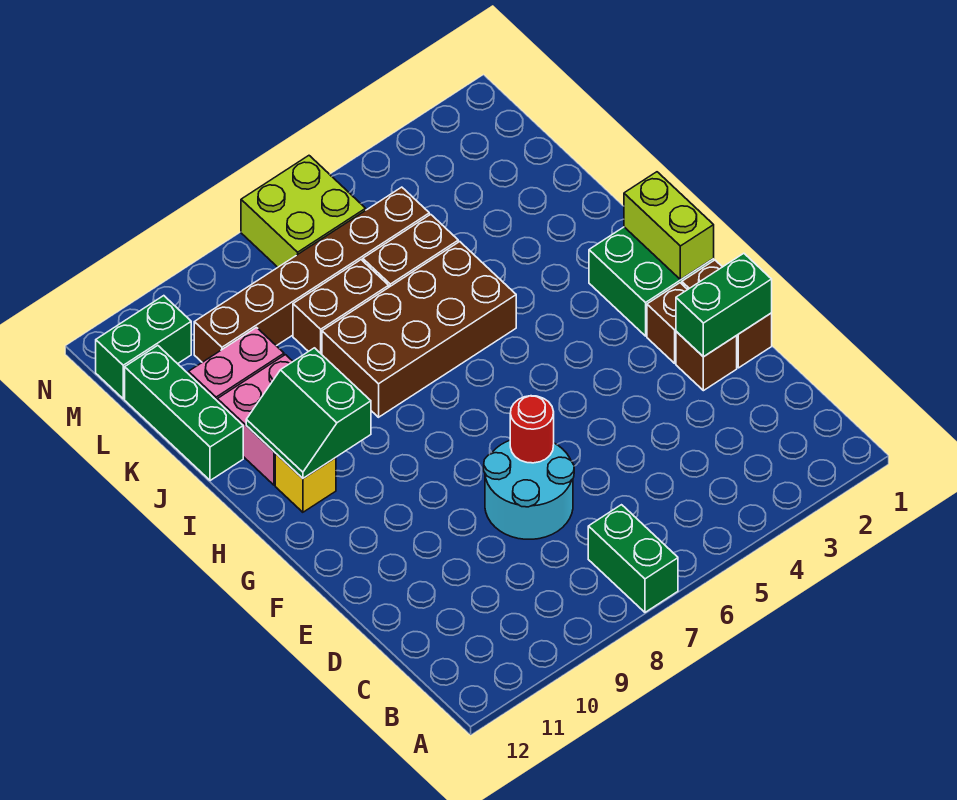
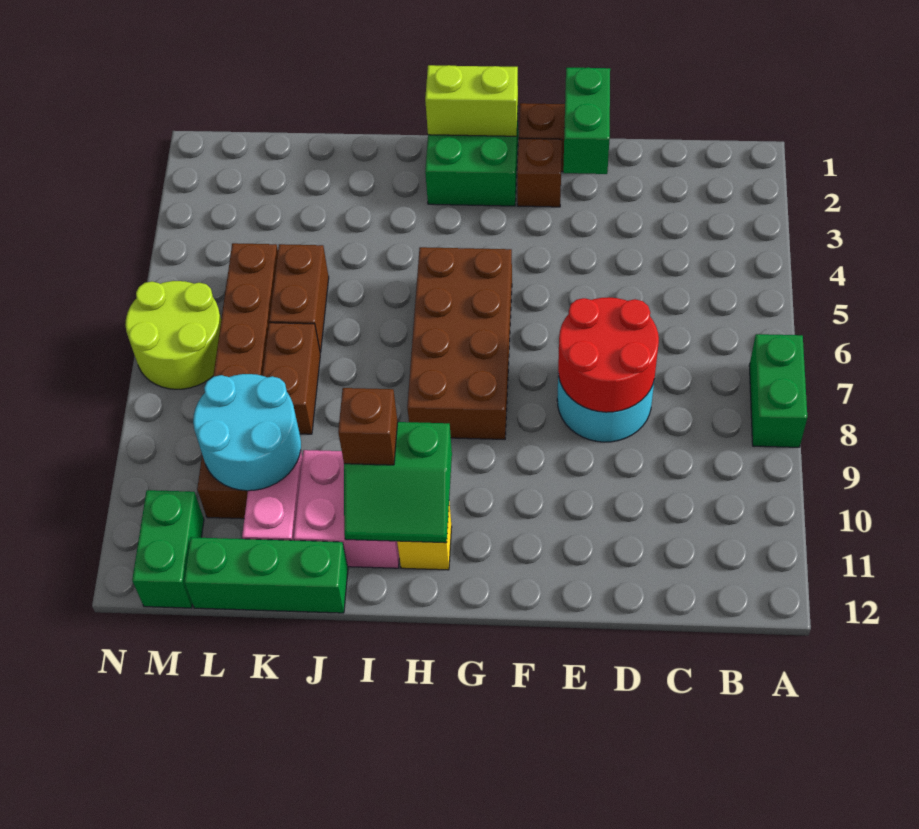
green brick A7:B7 level 1 -> green brick A7:A8 level 1
brown brick E2 level 1 -> brown brick I10 level 3
red round brick E7 level 2 -> red round brick D7:E8 level 2
brown brick I5:J8 level 1 -> brown brick G5:H8 level 1
none -> cyan round brick K9:L10 level 2
lime brick M6:N7 level 1 -> lime round brick M6:N7 level 1

